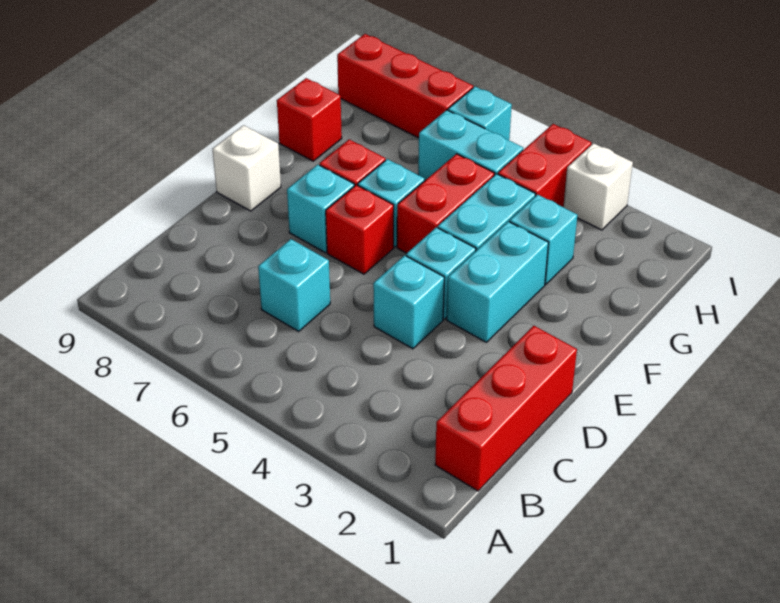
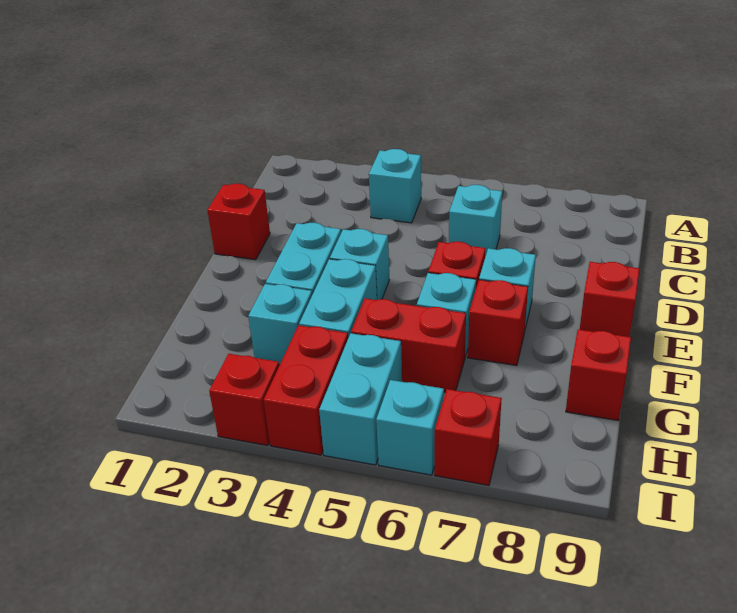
red brick B1:D1 level 1 -> red brick D1 level 1
cyan brick D4 level 1 -> cyan brick B4 level 1
white brick E9 level 1 -> red brick E9 level 1
red brick F5:G5 level 1 -> red brick G5:G6 level 1
cyan brick H5:H6 level 1 -> cyan brick H5:I5 level 1
white brick I3 level 1 -> red brick I3 level 1
red brick I7:I9 level 1 -> red brick I7 level 1

